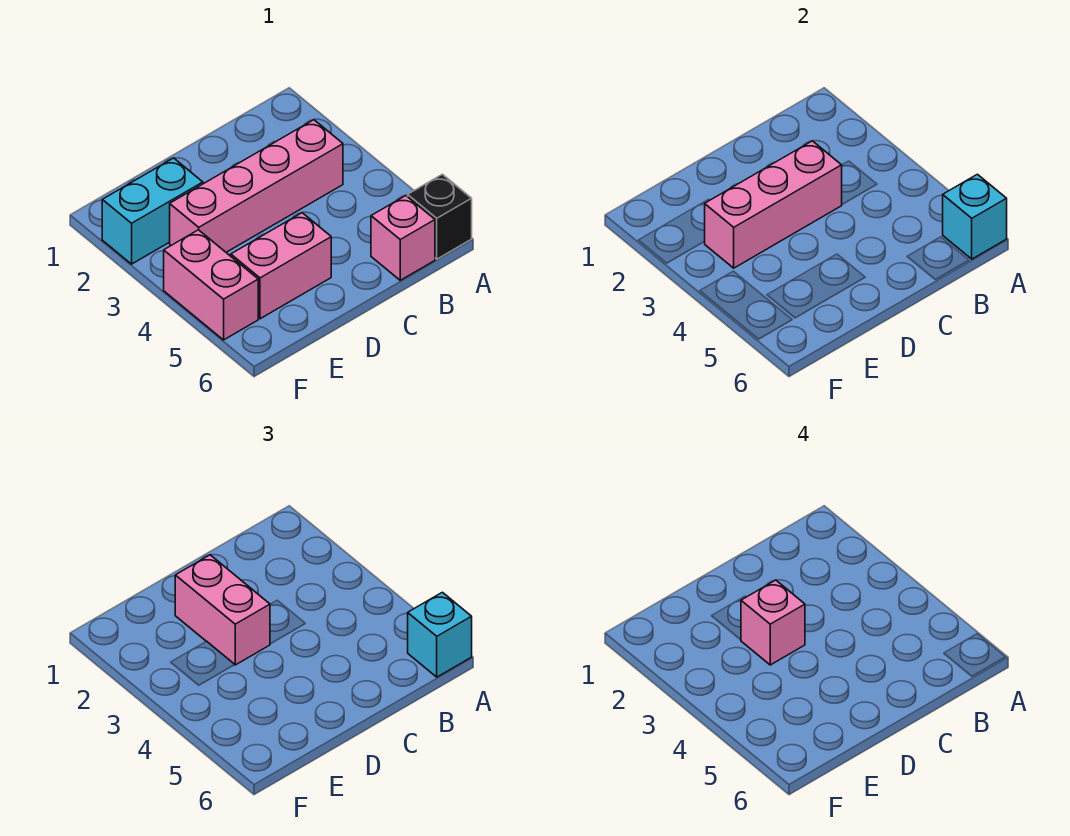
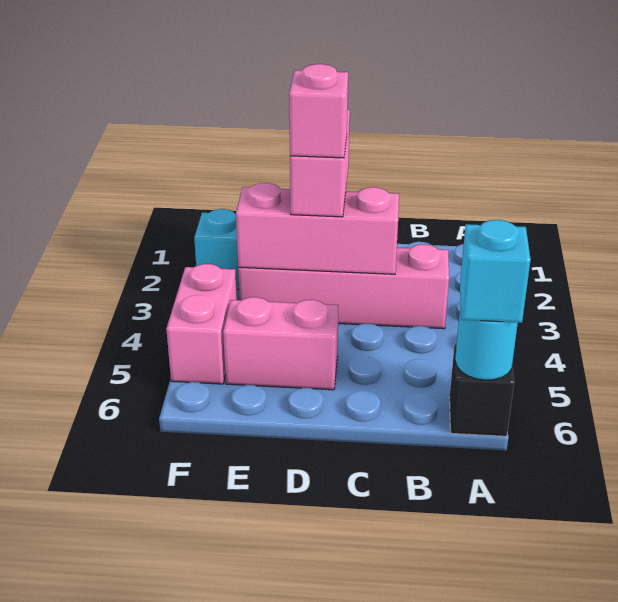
cyan brick A6 level 2 -> cyan round brick A6 level 2
pink brick B6 level 1 -> none

